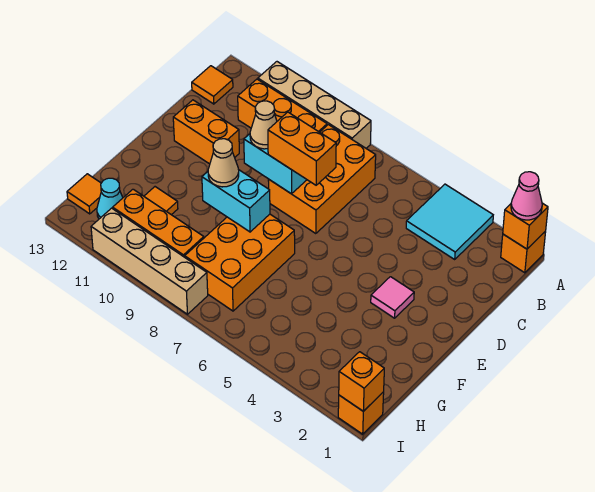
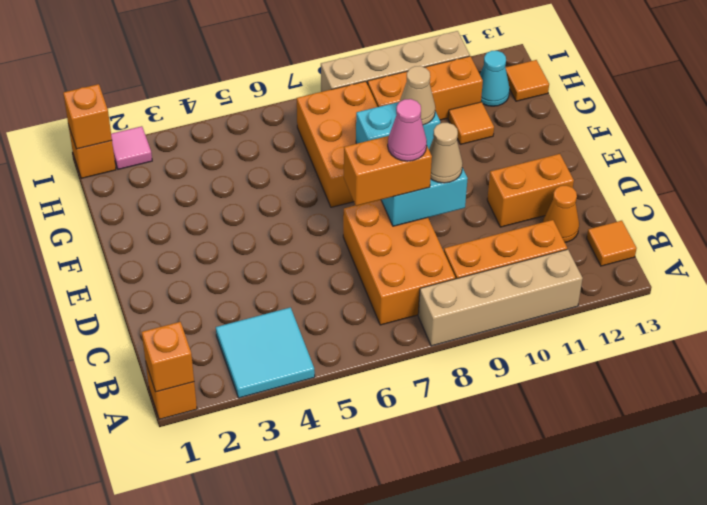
pink cone A1 level 3 -> pink cone D8 level 4
none -> orange cone C12 level 1
pink tile E3 level 1 -> pink tile I2 level 1

